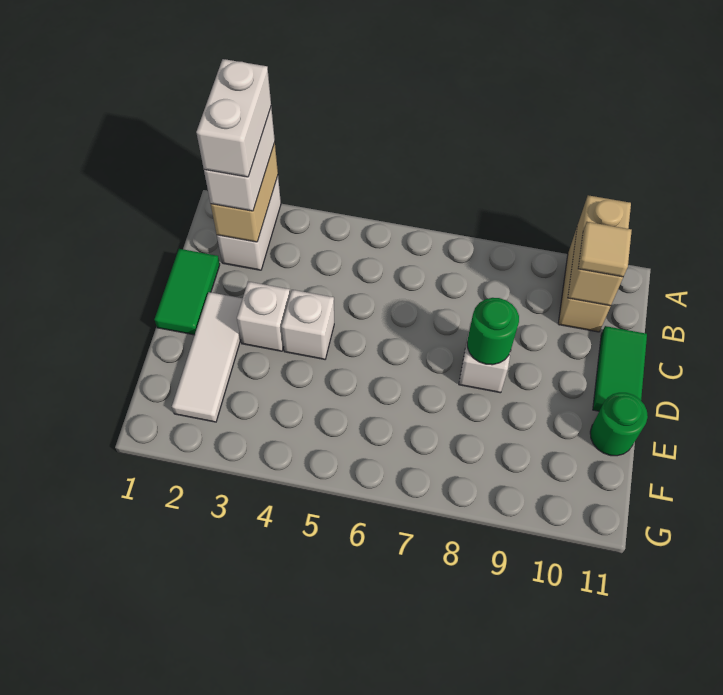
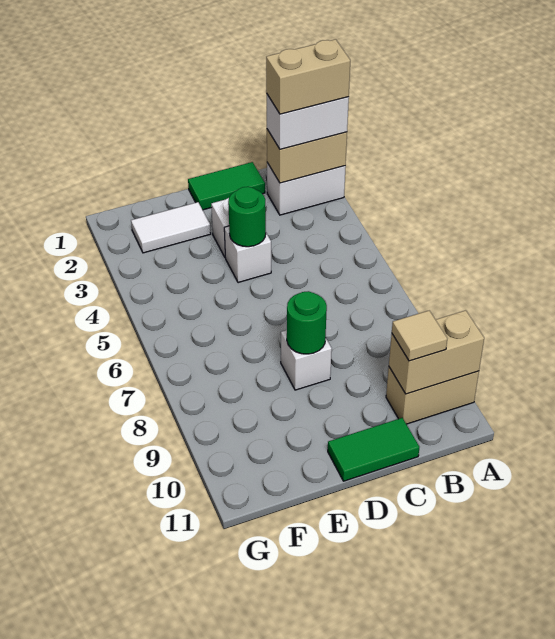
white brick A2:B2 level 4 -> tan brick A2:B2 level 4
white tile D2:F2 level 1 -> white tile E2:F2 level 1
green round brick E11 level 1 -> green round brick D4 level 2

